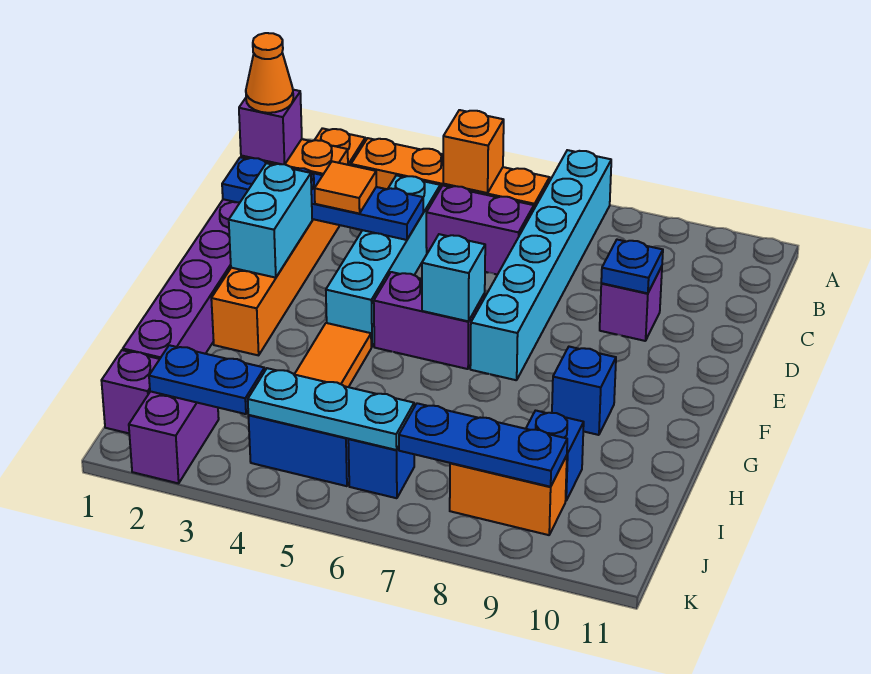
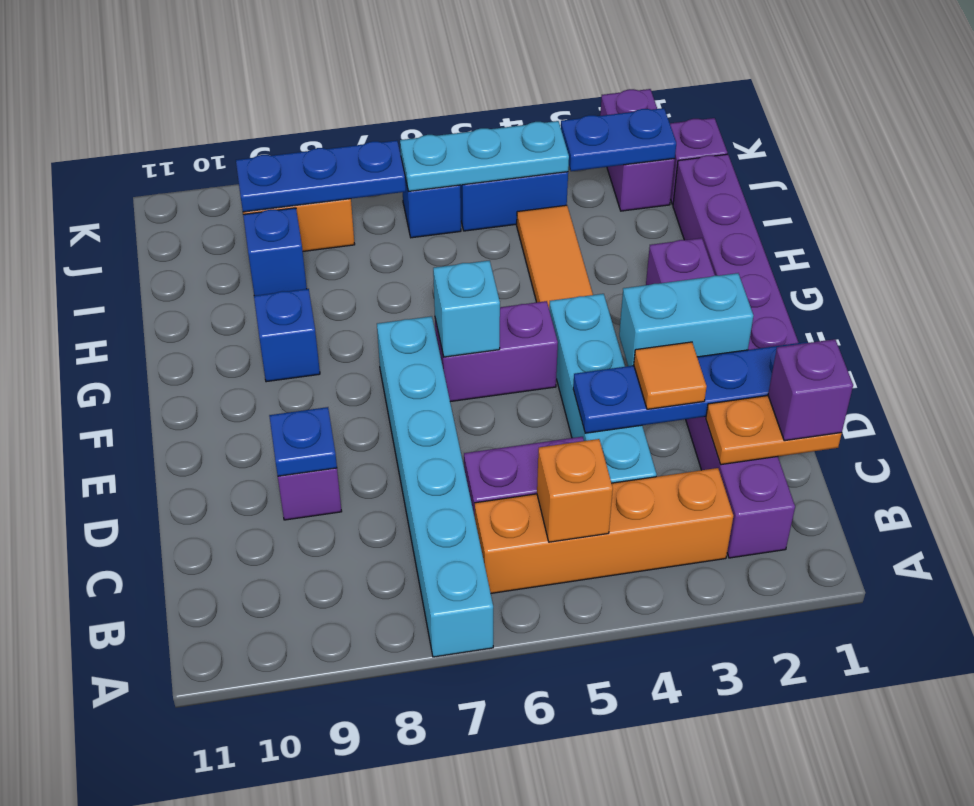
orange brick B2:G2 level 1 -> purple brick B2:G2 level 1
orange cone C1 level 4 -> none
cyan brick E2:F2 level 2 -> cyan brick E2:E3 level 2

